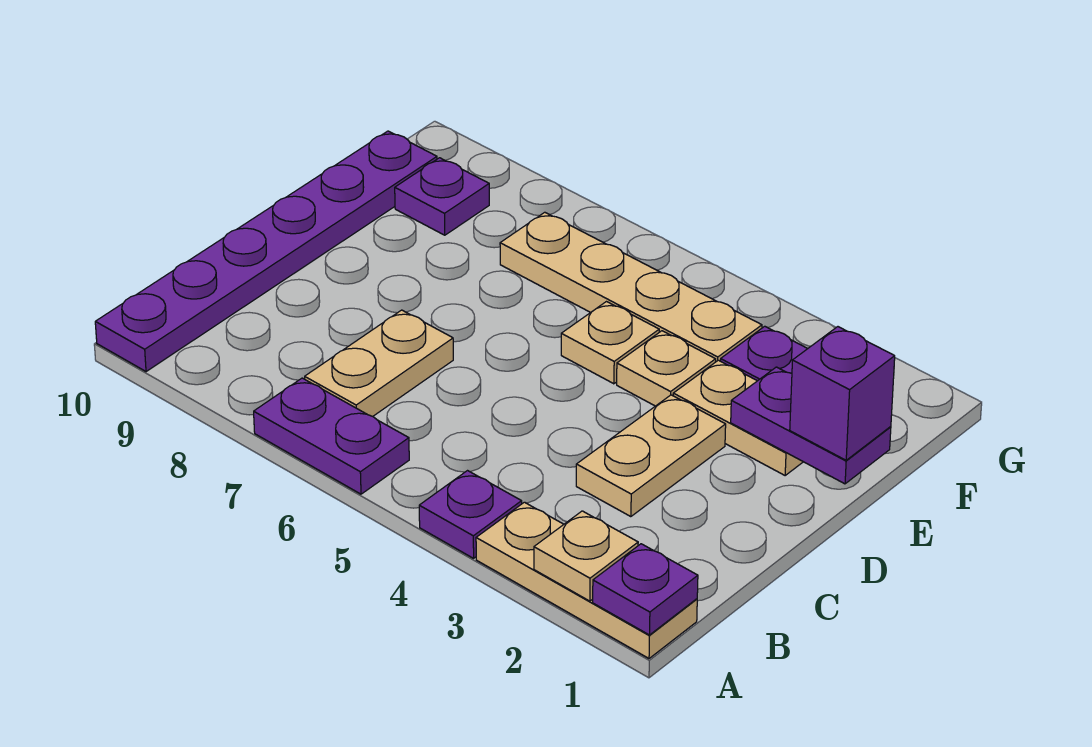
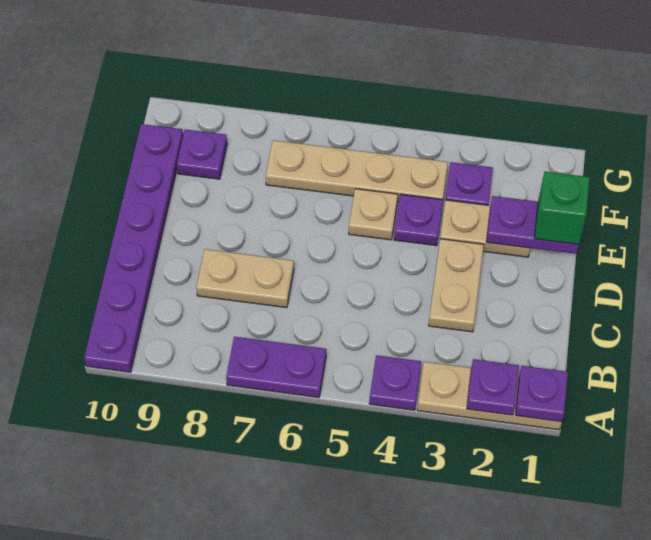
tan plate A2 level 2 -> purple plate A2 level 2
tan plate B7:C7 level 1 -> tan plate C7:C8 level 1
purple brick E1 level 3 -> green brick E1 level 3
tan plate E4 level 1 -> purple plate E4 level 1

